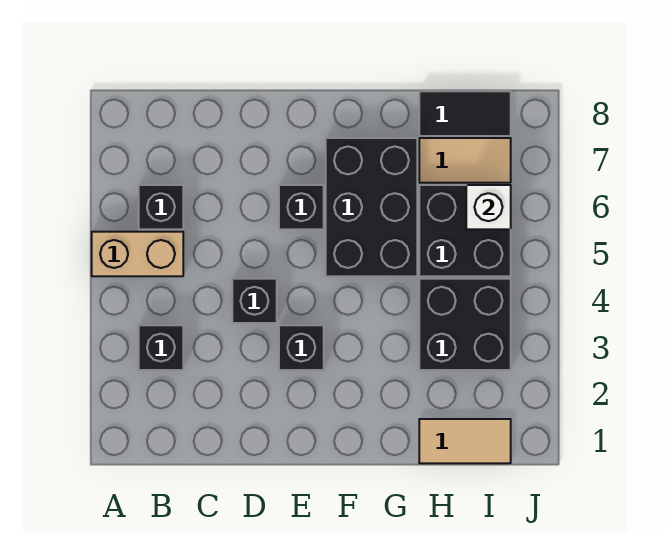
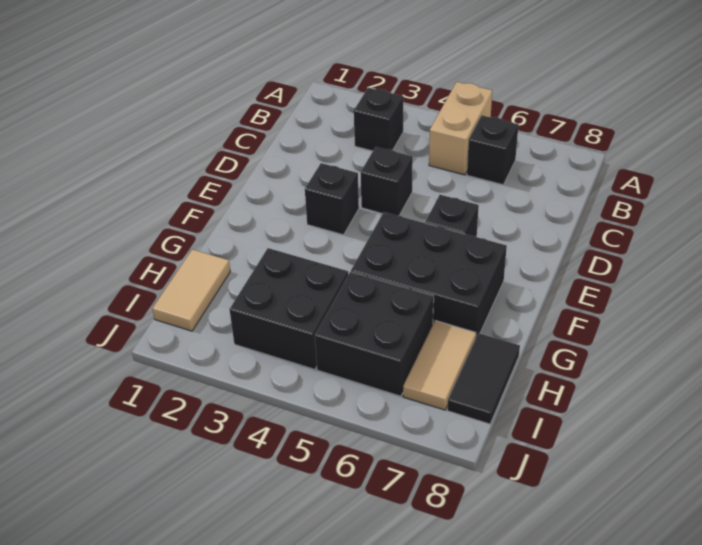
white brick I6 level 2 -> none

